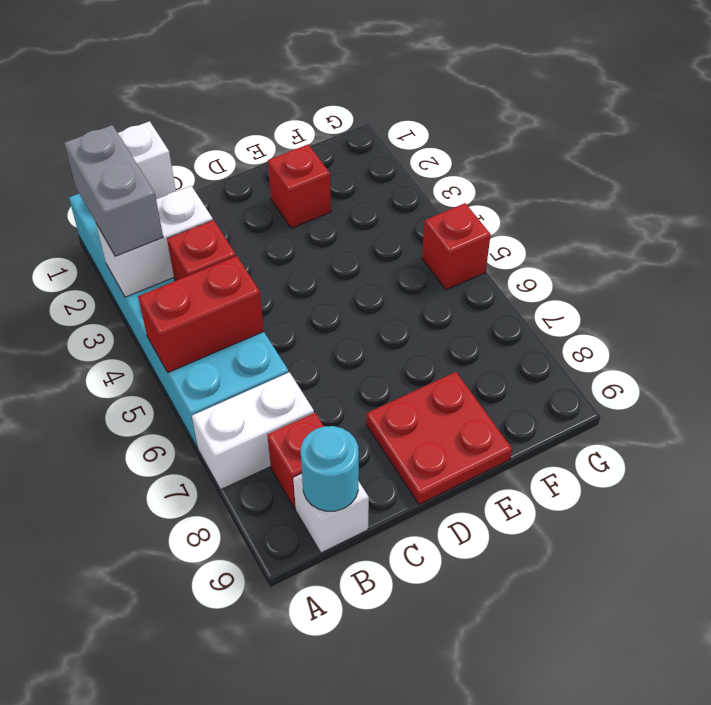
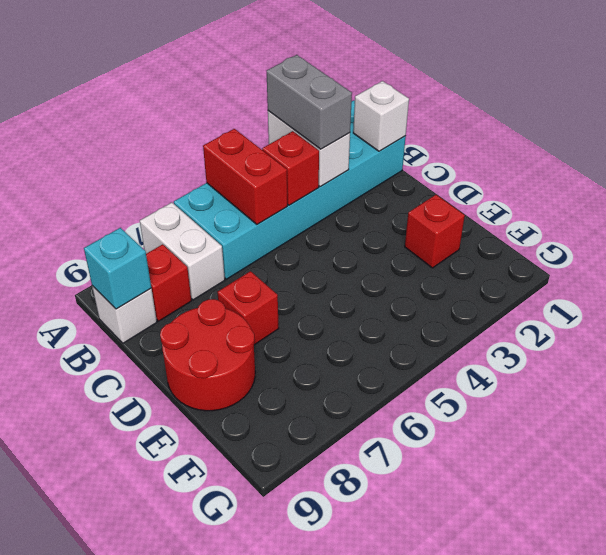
grey brick A2:A3 level 3 -> grey brick A3:B3 level 3
cyan round brick B9 level 2 -> cyan brick B9 level 2
red plate D8:E9 level 1 -> red round brick D8:E9 level 1
red brick G5 level 1 -> red brick D7 level 1

